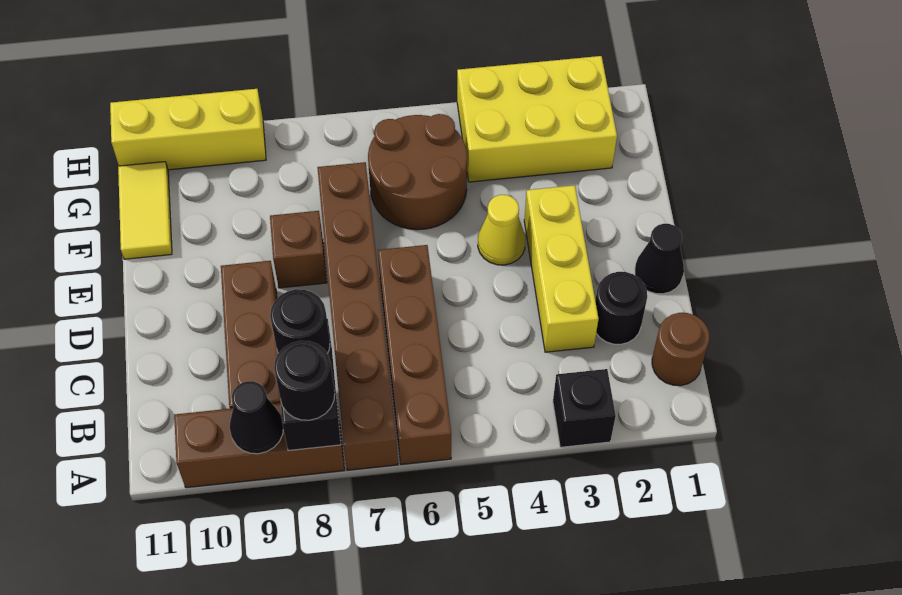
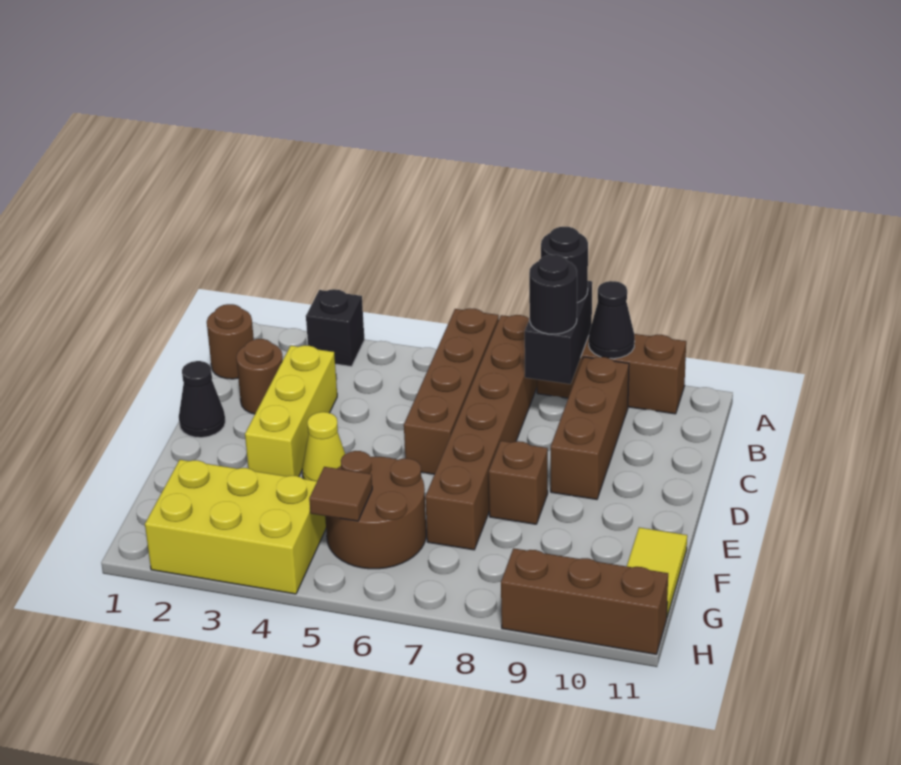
black round brick C2 level 1 -> brown round brick C2 level 1
none -> brown tile G5 level 2
yellow brick H9:H11 level 1 -> brown brick H9:H11 level 1

